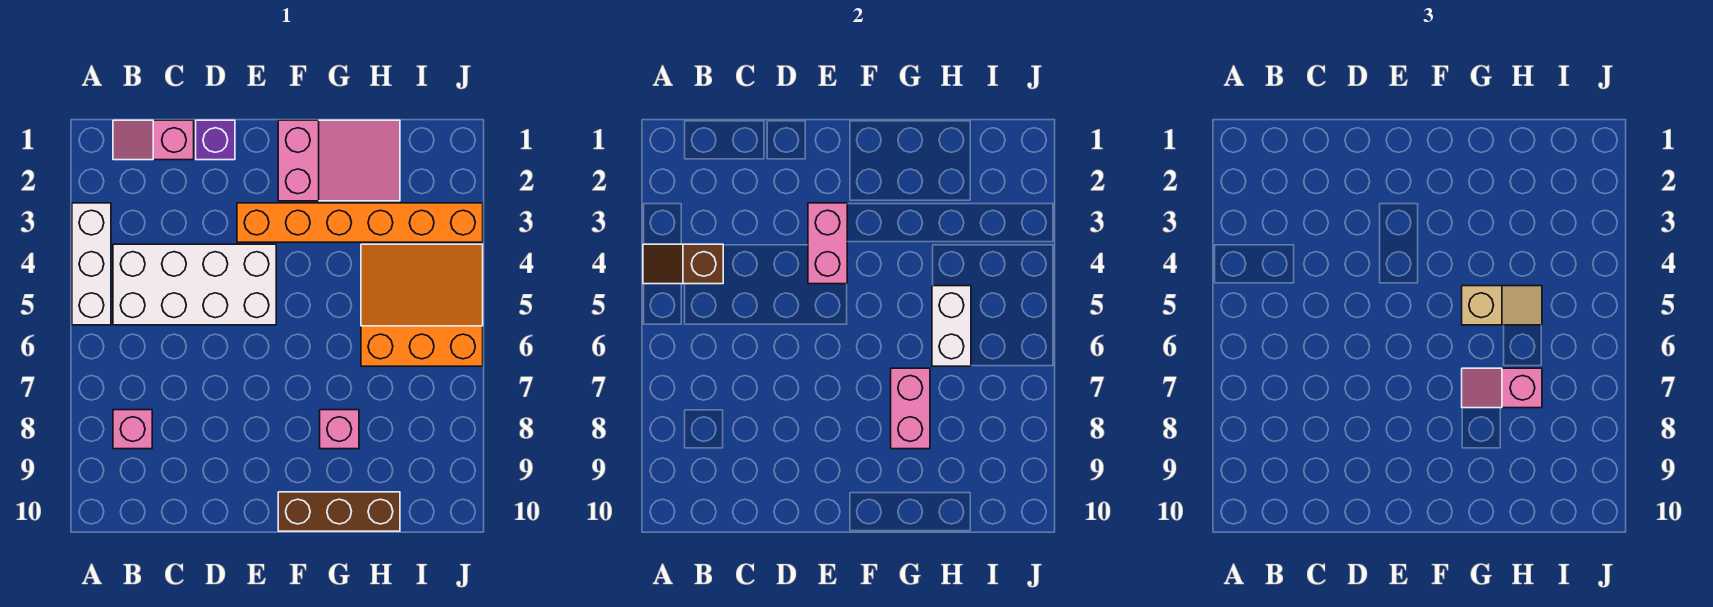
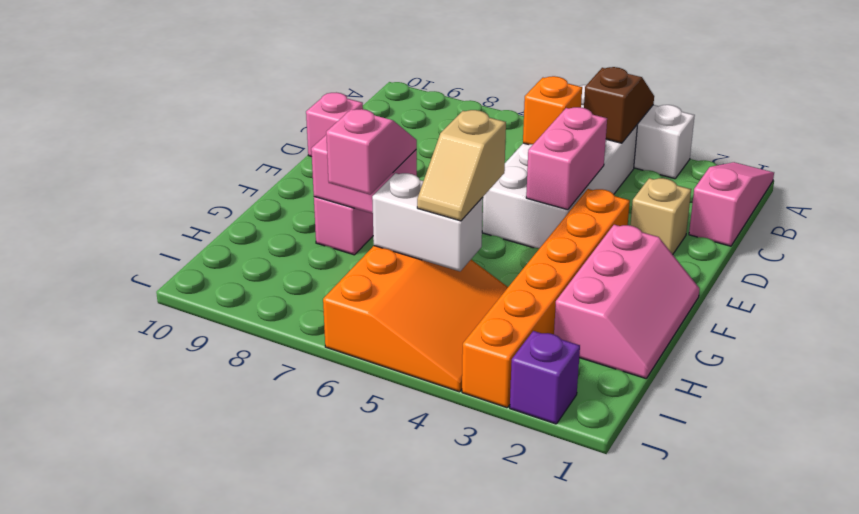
pink slope B1:C1 level 1 top C -> pink slope A1:C1 level 1 top C
pink brick B8 level 1 -> pink brick D10 level 1
none -> orange brick C5 level 2
purple brick D1 level 1 -> purple brick J2 level 1
none -> tan brick D2 level 1
pink brick E3:E4 level 2 -> pink brick D4:E4 level 2
pink slope F1:H2 level 1 top F -> pink slope F1:H2 level 1 top 2
brown brick F10:H10 level 1 -> none

